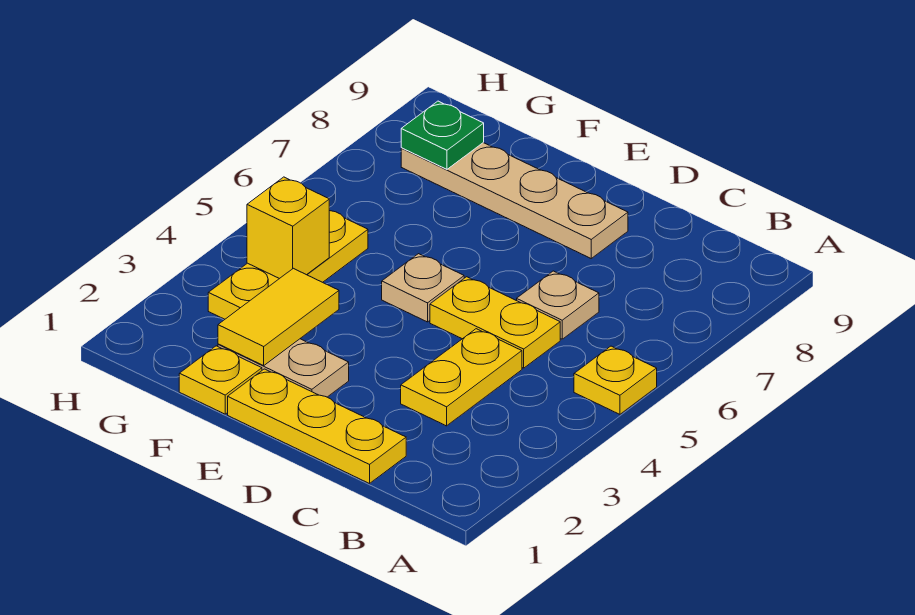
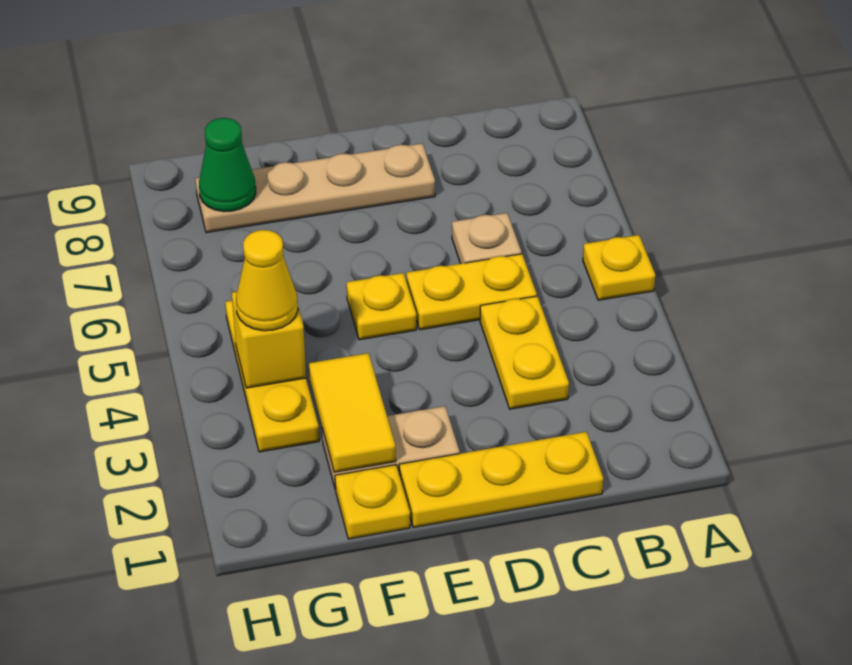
tan plate E5 level 1 -> yellow plate E5 level 1
none -> yellow cone G4 level 3
green plate G8 level 2 -> green cone G8 level 2

